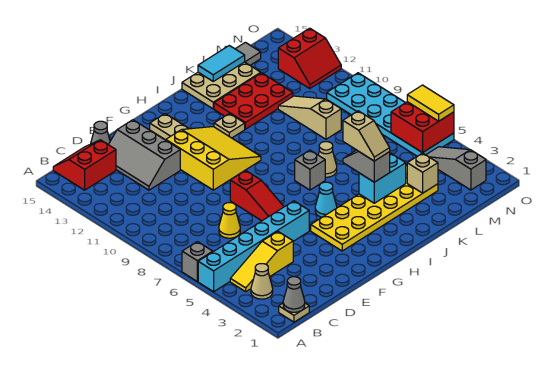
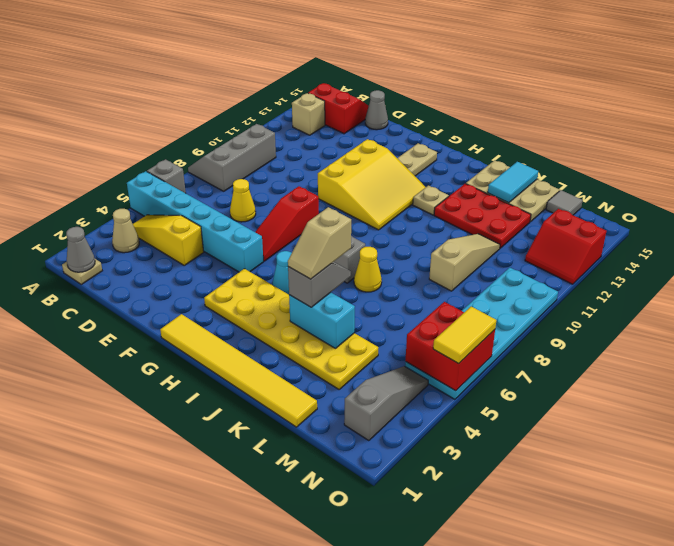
grey slope D12:E14 level 1 top E -> grey slope A8:B10 level 1 top B
none -> yellow tile G1:L1 level 1
tan cone J7 level 1 -> yellow cone J7 level 1
cyan tile K15:L15 level 2 -> cyan tile K14:K15 level 2
tan brick L3 level 2 -> tan brick B13 level 1

